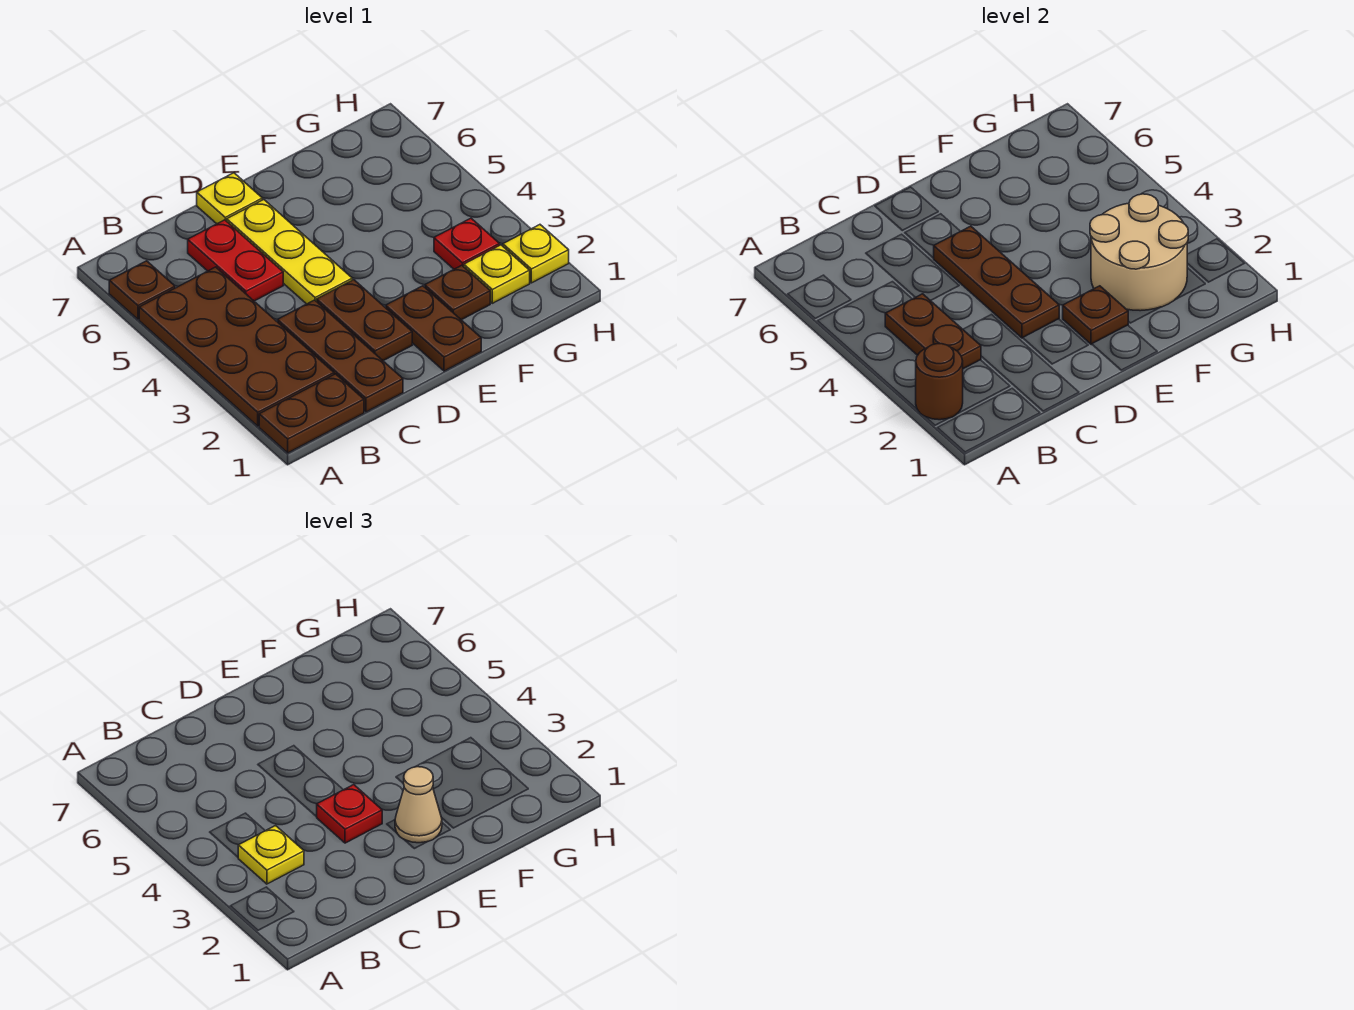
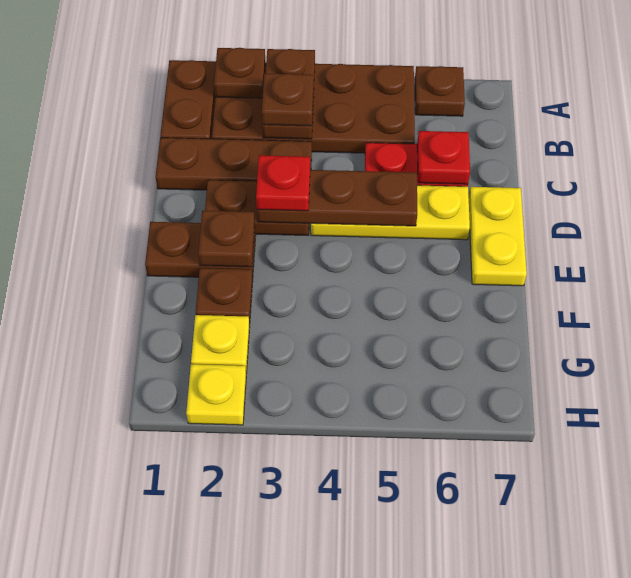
brown round brick A2 level 2 -> brown plate A2 level 2
brown plate B3:B4 level 2 -> brown plate A3:B3 level 2
yellow plate B3 level 3 -> brown plate B3 level 3
yellow plate D7 level 1 -> yellow plate D7:E7 level 1
tan cone E2 level 3 -> none
tan round brick F2:G3 level 2 -> none
red plate G3 level 1 -> red plate C6 level 2

